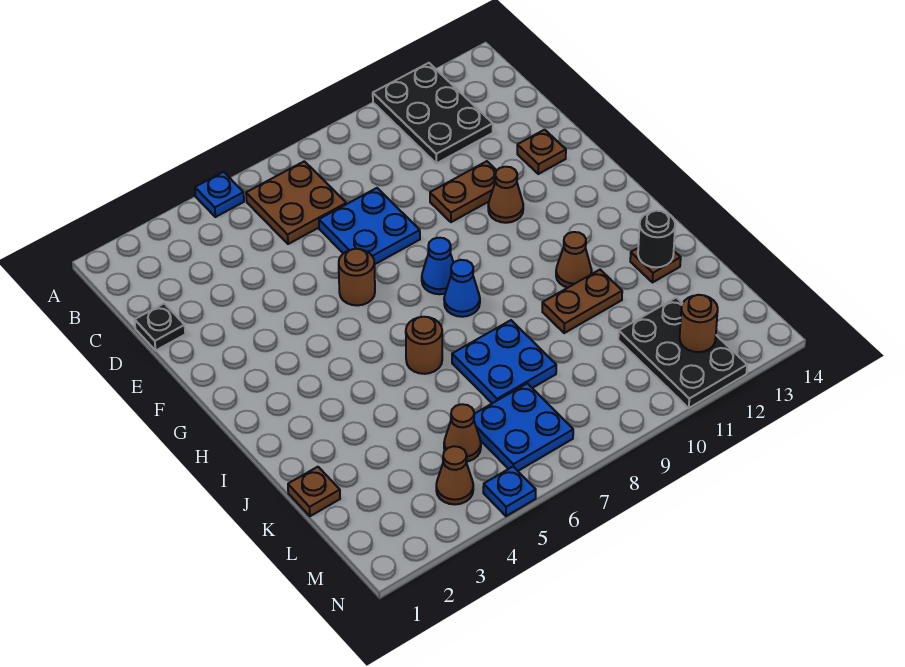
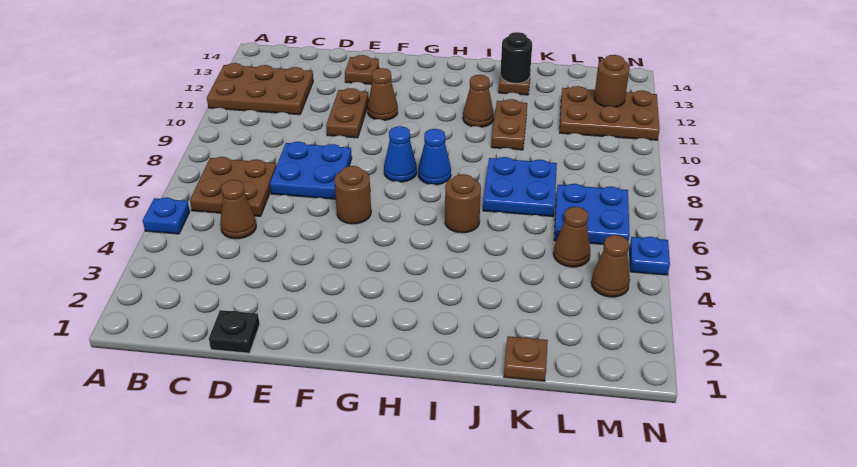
black plate A11:C12 level 1 -> brown plate A11:C12 level 1
none -> brown cone C5 level 1
black plate L11:N12 level 1 -> brown plate L11:N12 level 1

